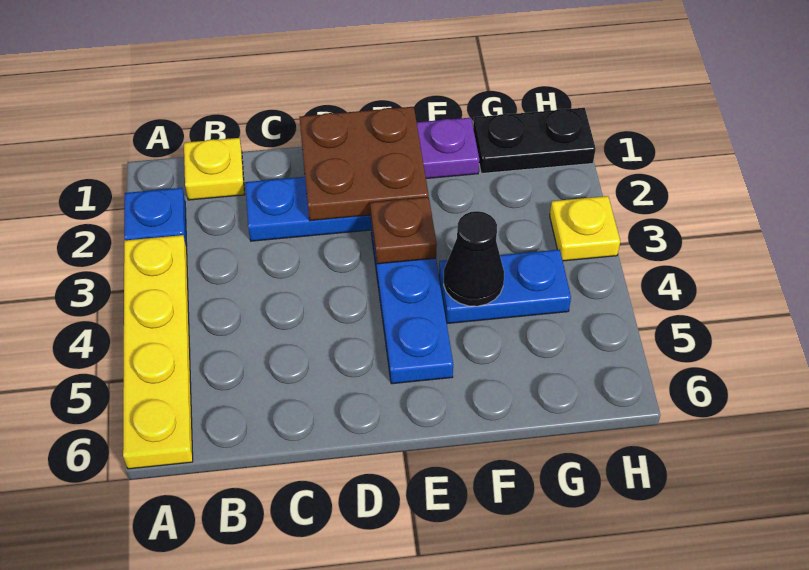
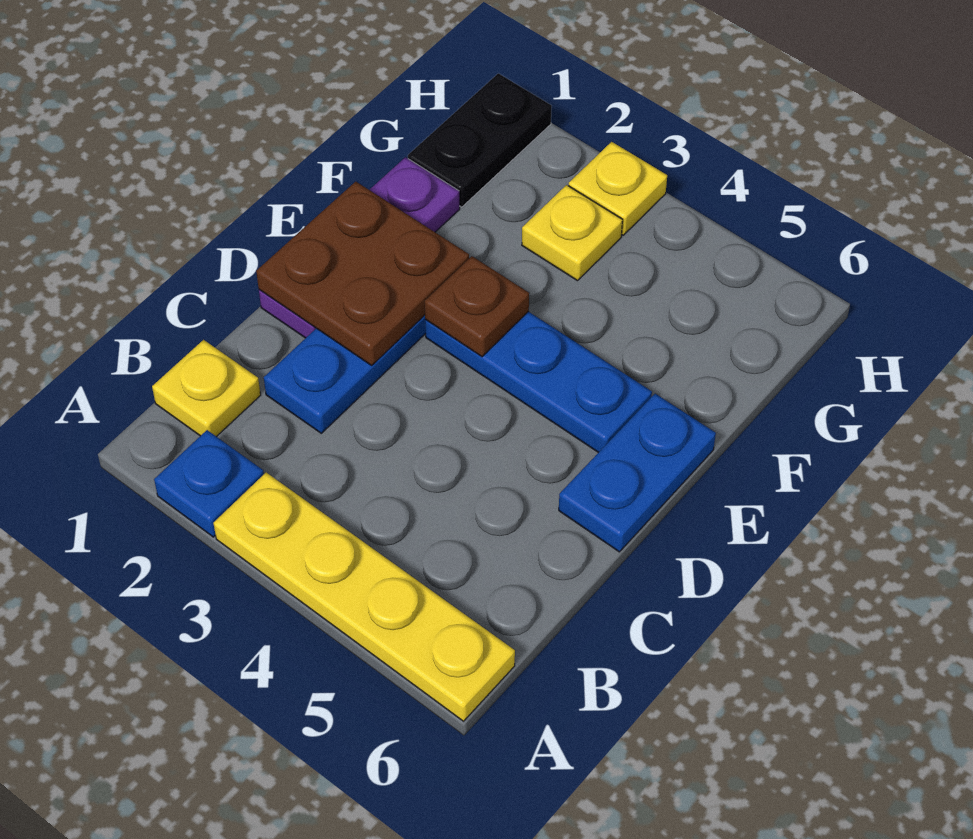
blue plate F4:G4 level 1 -> blue plate D6:E6 level 1
black cone F4 level 2 -> none
none -> yellow plate G3 level 1

